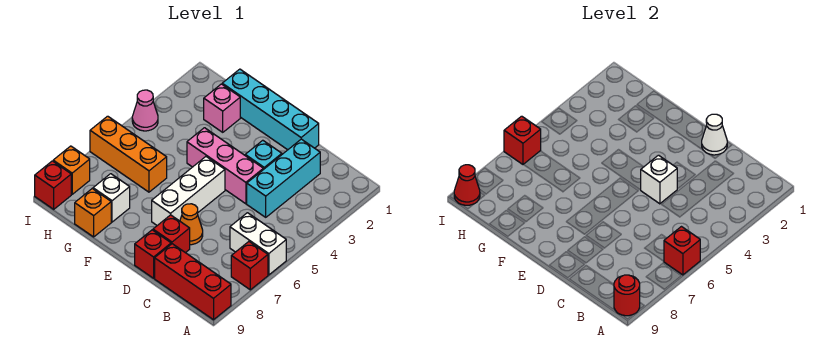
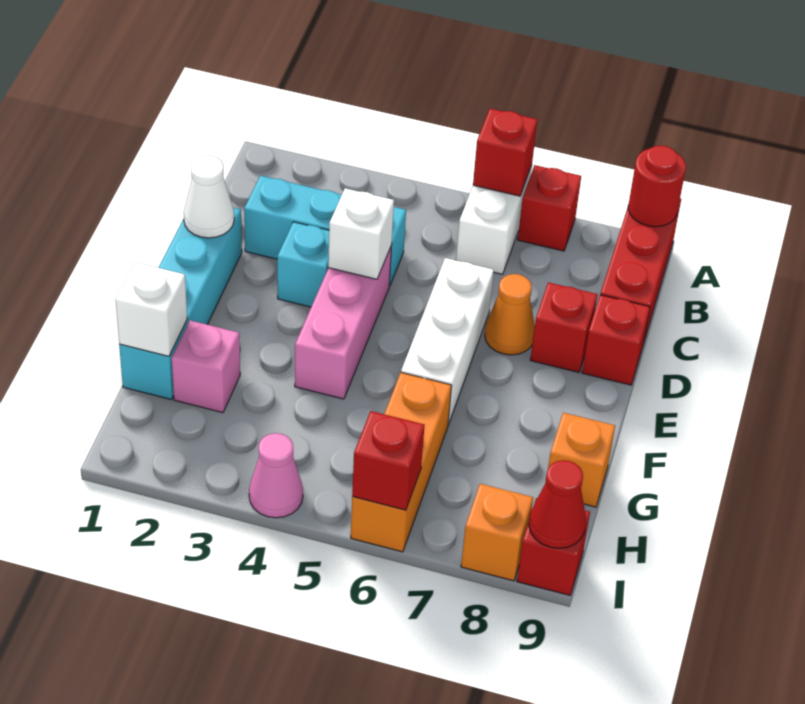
white brick E5:E7 level 1 -> white brick D6:F6 level 1
white brick G8 level 1 -> white brick G1 level 2

